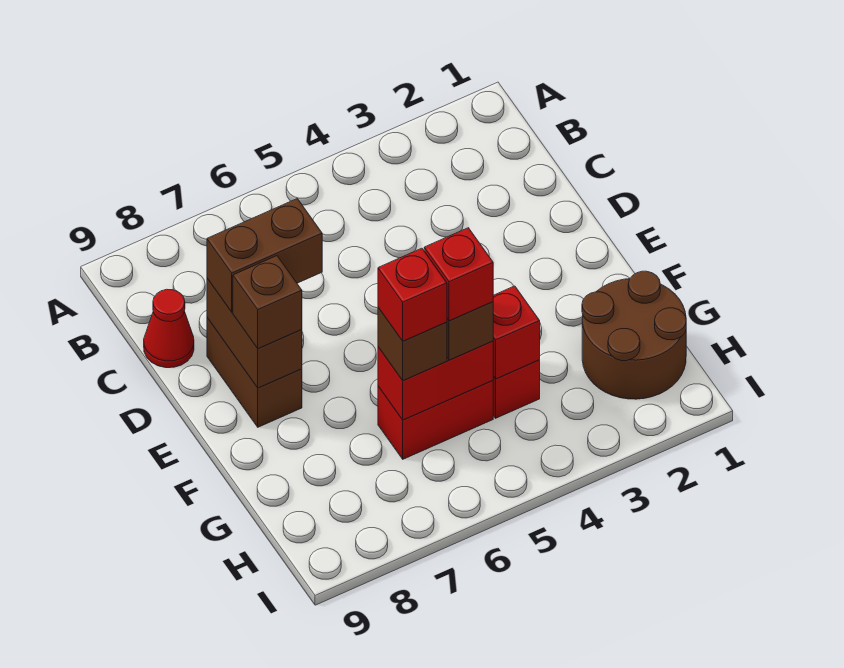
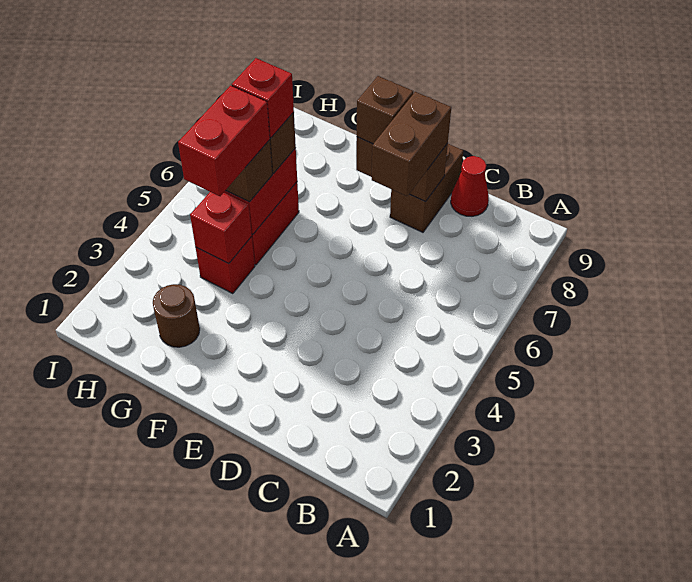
brown brick D8:E8 level 1 -> brown brick D8:D9 level 1
brown round brick G1:H2 level 1 -> brown round brick G2 level 1
red brick G5 level 4 -> red brick G4:G5 level 4

